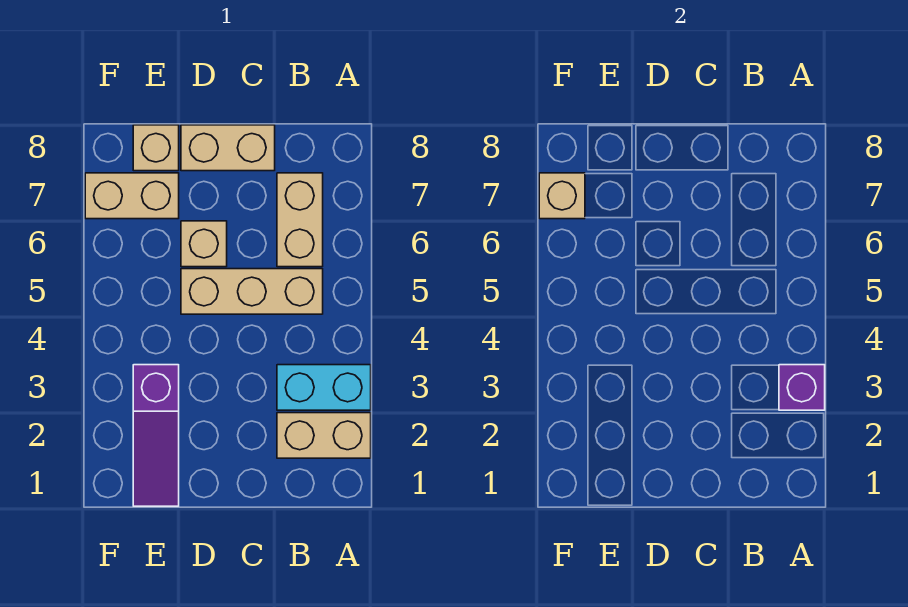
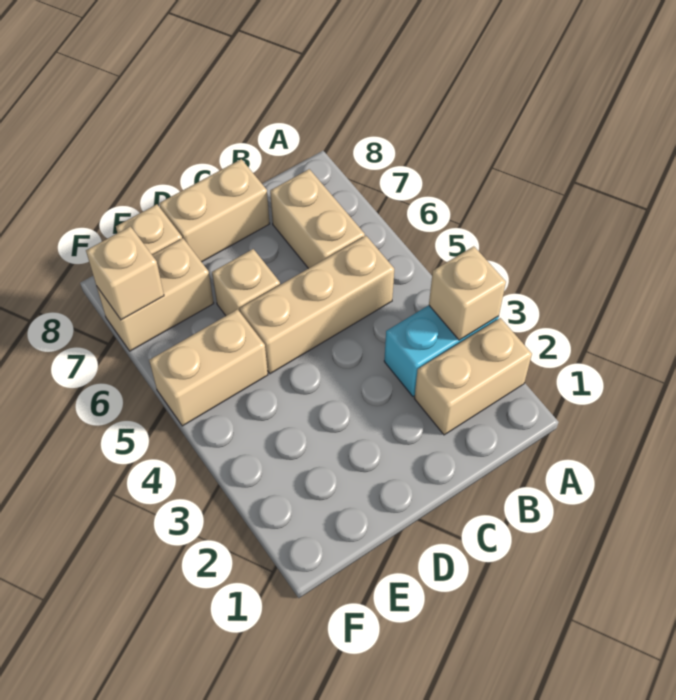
purple brick A3 level 2 -> tan brick A3 level 2
purple slope E1:E3 level 1 top 3 -> none
none -> tan brick E5:F5 level 1

